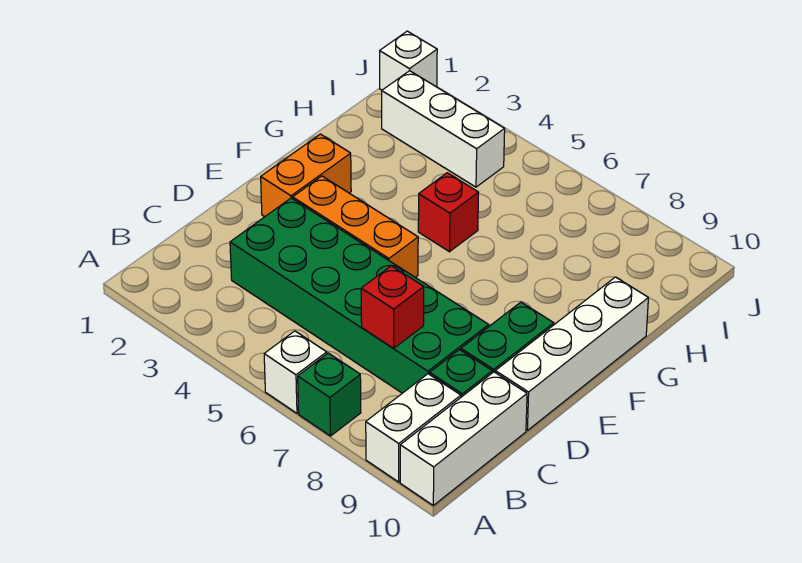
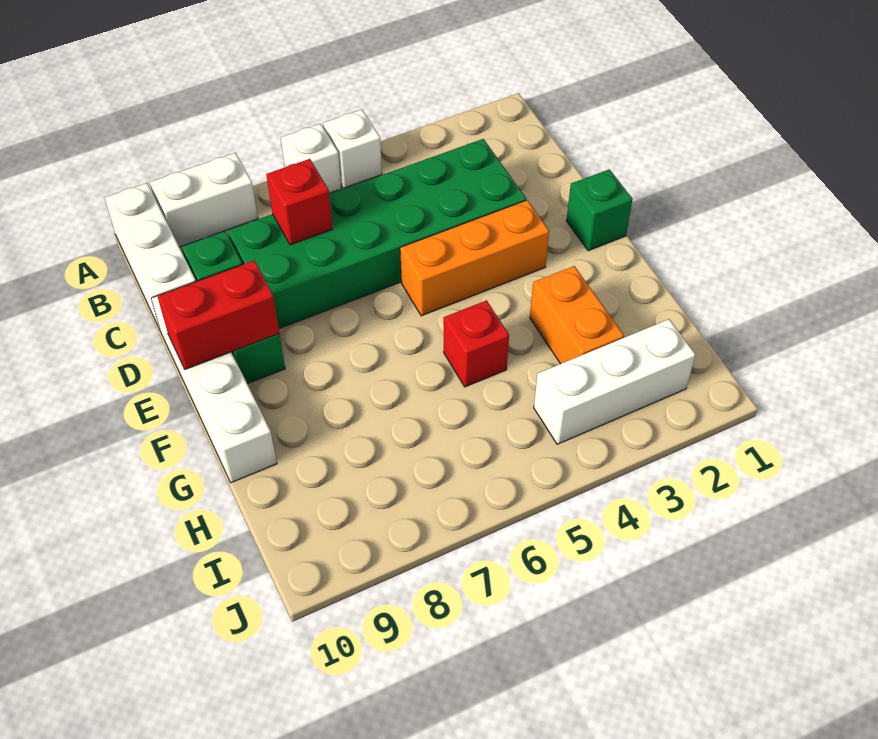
green brick A7 level 1 -> green brick E1 level 1
white brick A9:B9 level 1 -> white brick A8:A9 level 1
orange brick E2:F2 level 1 -> orange brick G3:H3 level 1
none -> red brick E9:E10 level 2
white brick J1 level 1 -> white brick A5 level 1

